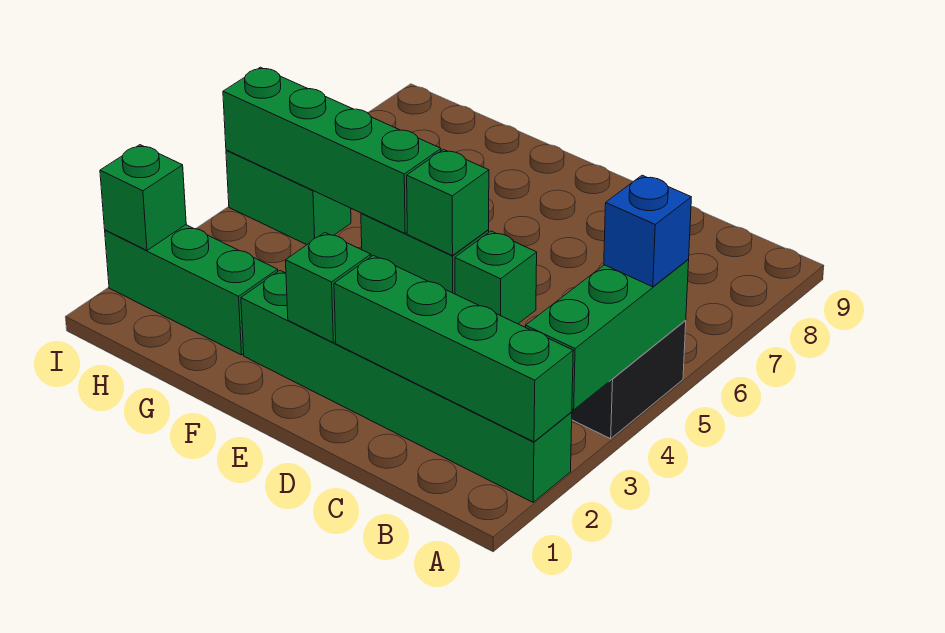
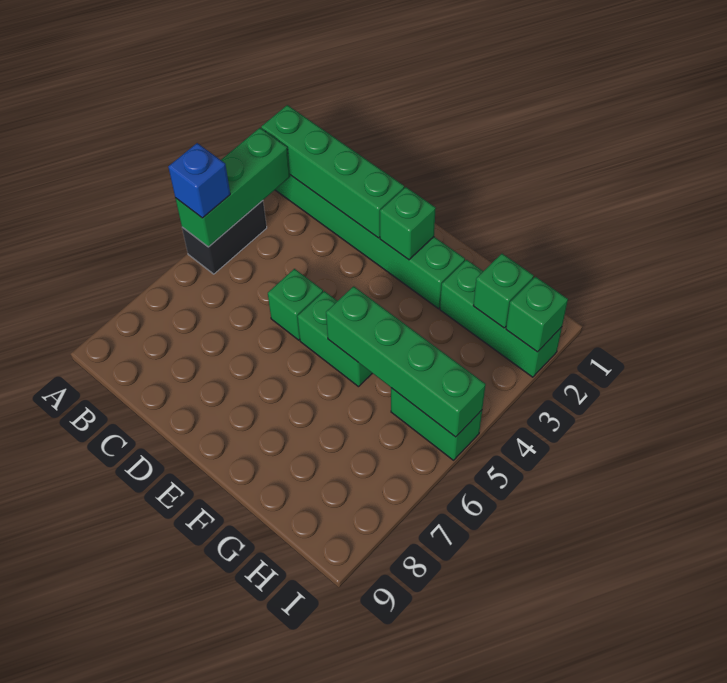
green brick E5 level 2 -> green brick H2 level 2

